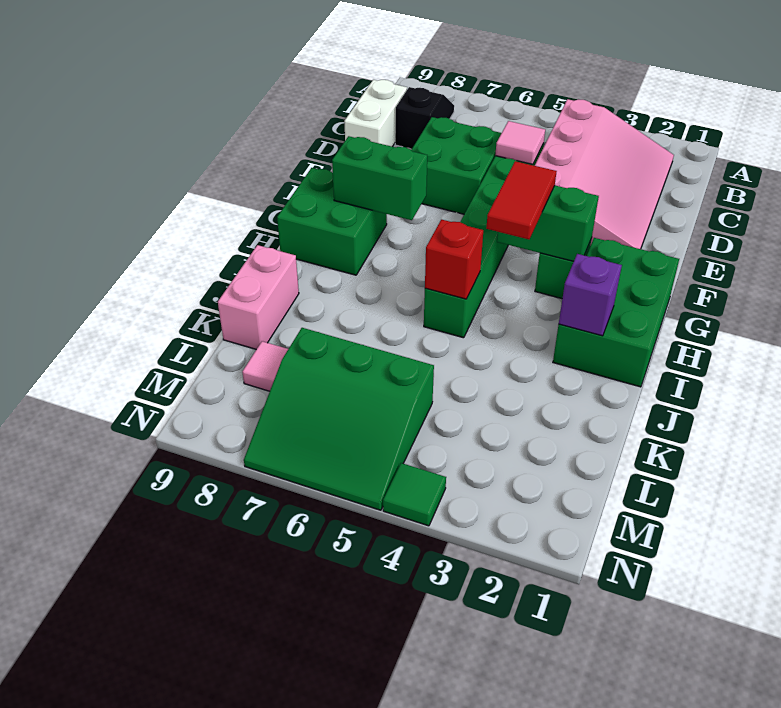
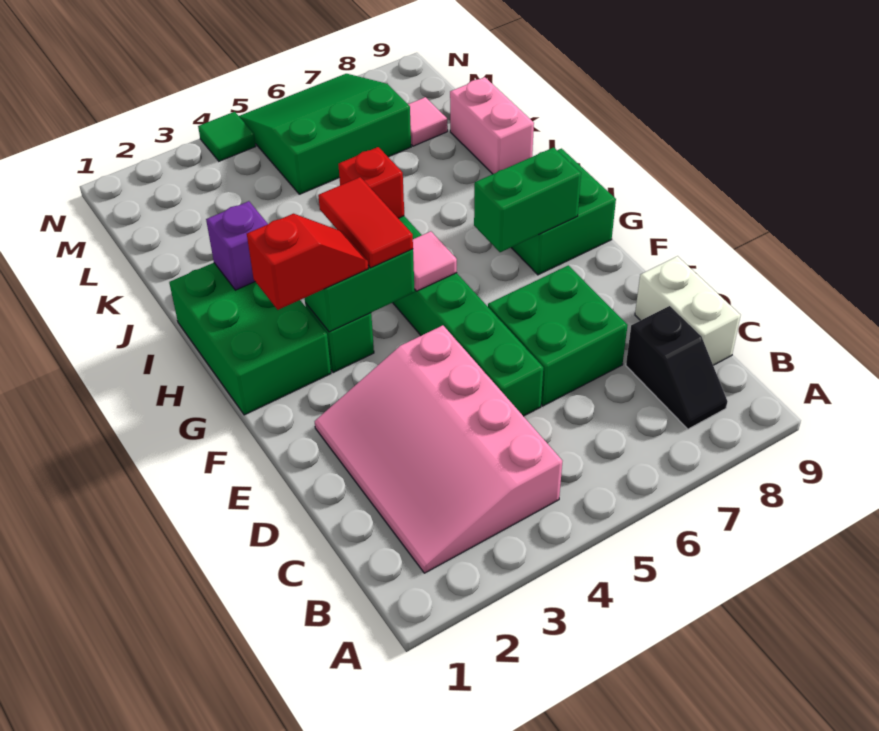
pink tile D5 level 2 -> pink tile G5 level 2
none -> red slope G2:G3 level 3 top 2

